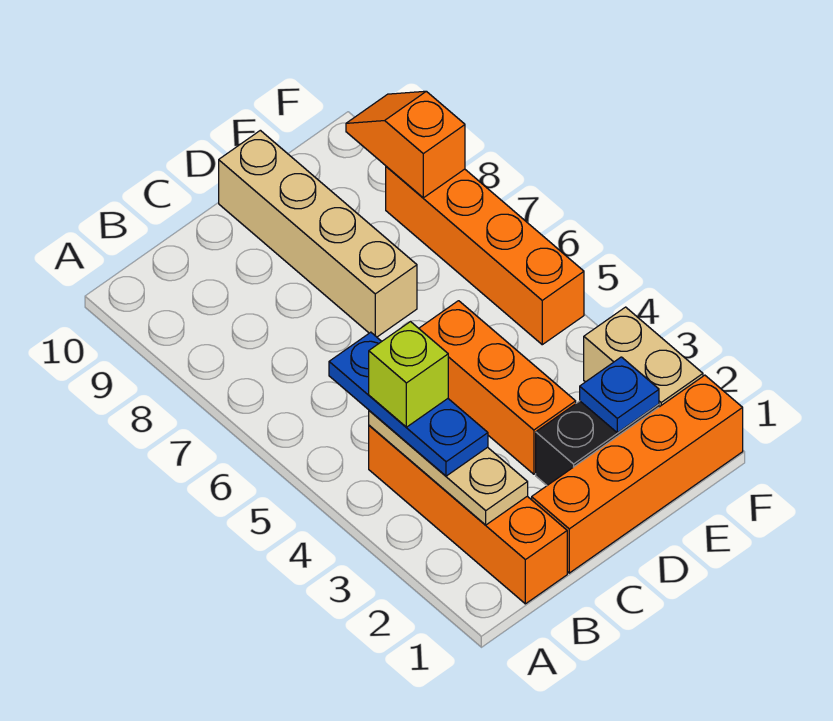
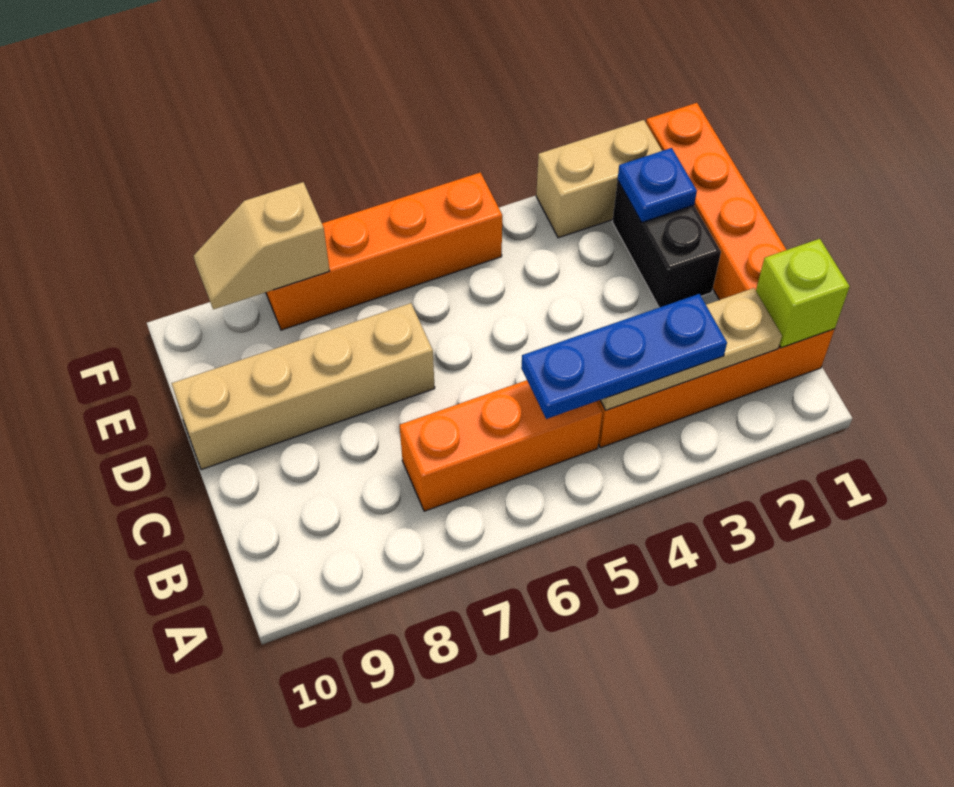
lime brick B4 level 4 -> lime brick B1 level 2
orange brick D3:D5 level 1 -> orange brick B5:B7 level 1
orange slope F8:F9 level 2 top 8 -> tan slope F8:F9 level 2 top 8

